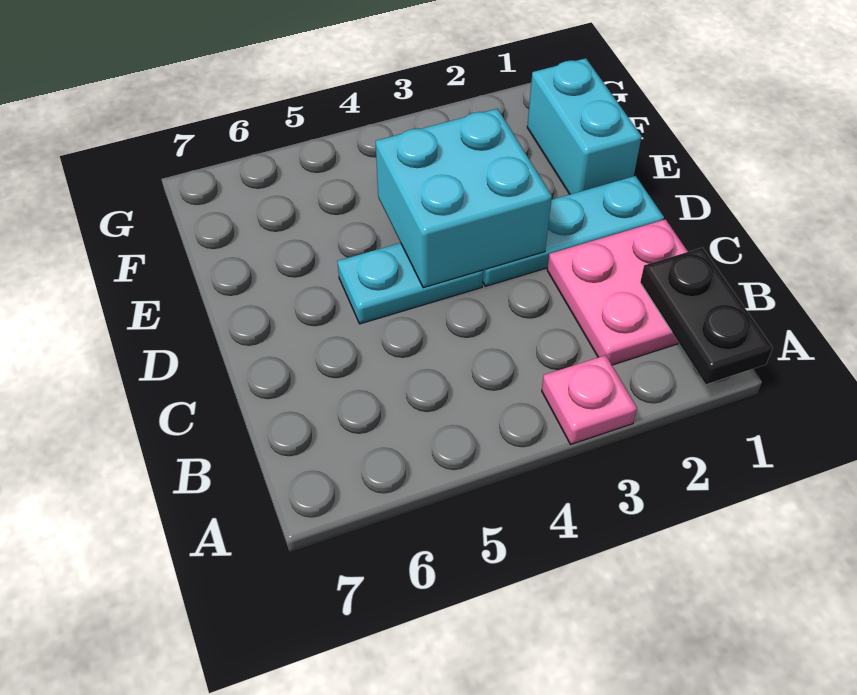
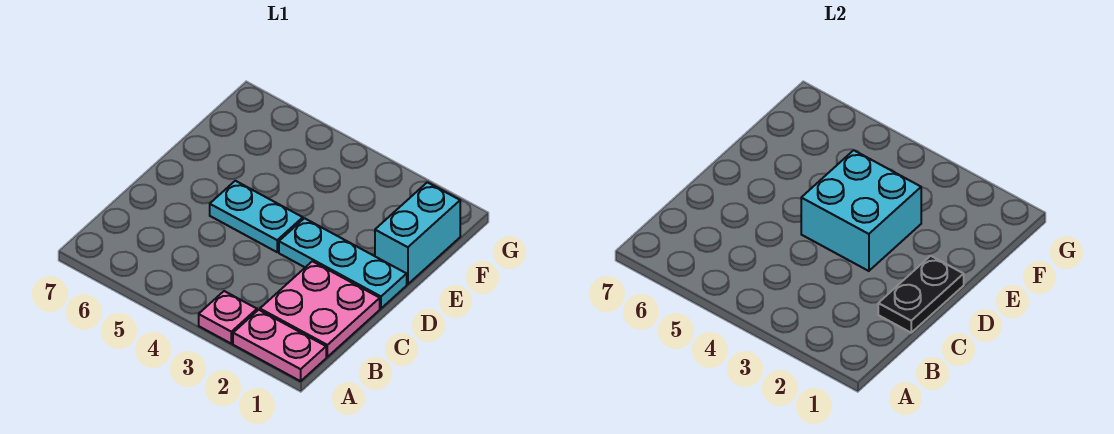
none -> pink plate A1:A2 level 1
black plate A1:B1 level 2 -> black plate C1:D1 level 2

